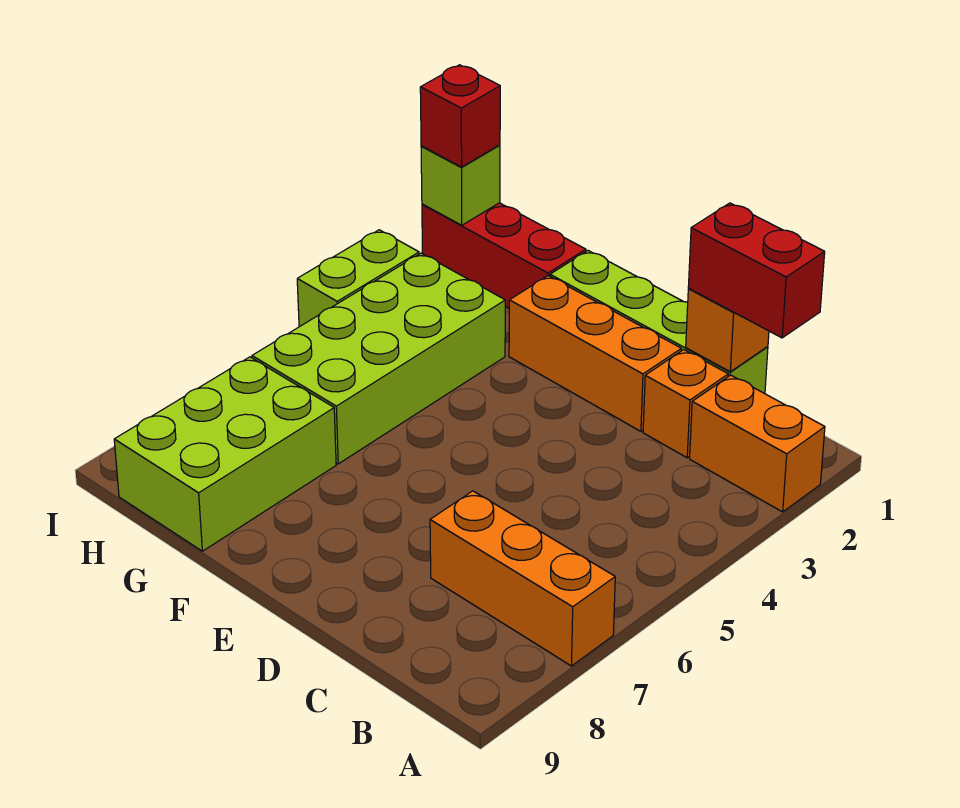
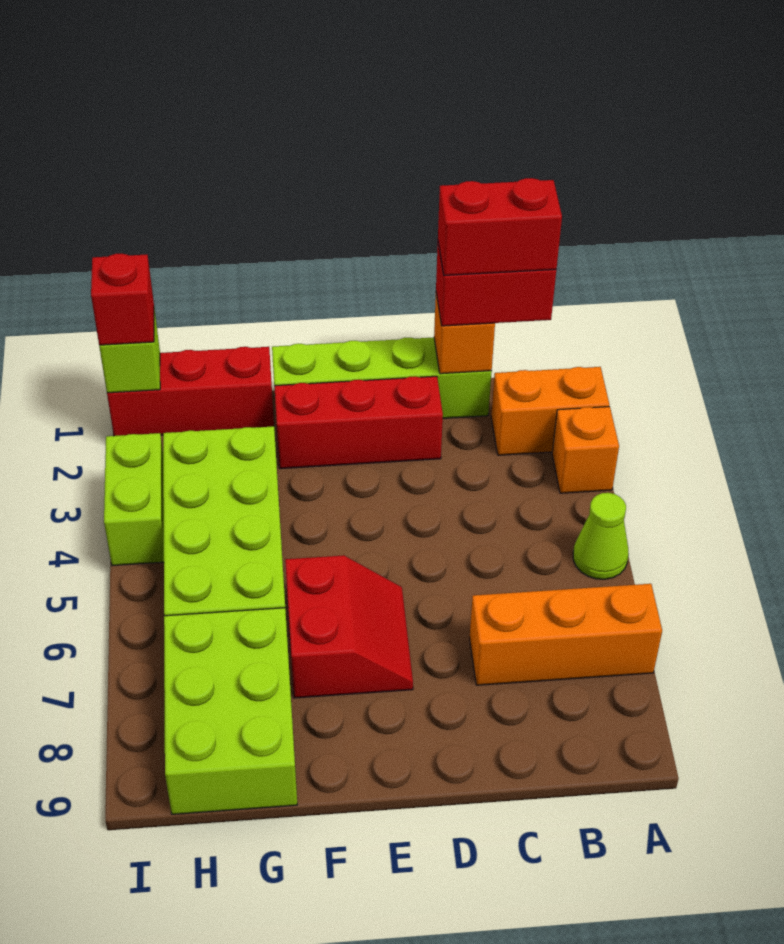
none -> lime cone A5 level 1
none -> red brick B1:C1 level 4
orange brick C2 level 1 -> orange brick A3 level 1
orange brick D2:F2 level 1 -> red brick D2:F2 level 1
none -> red slope E6:F7 level 1 top F

